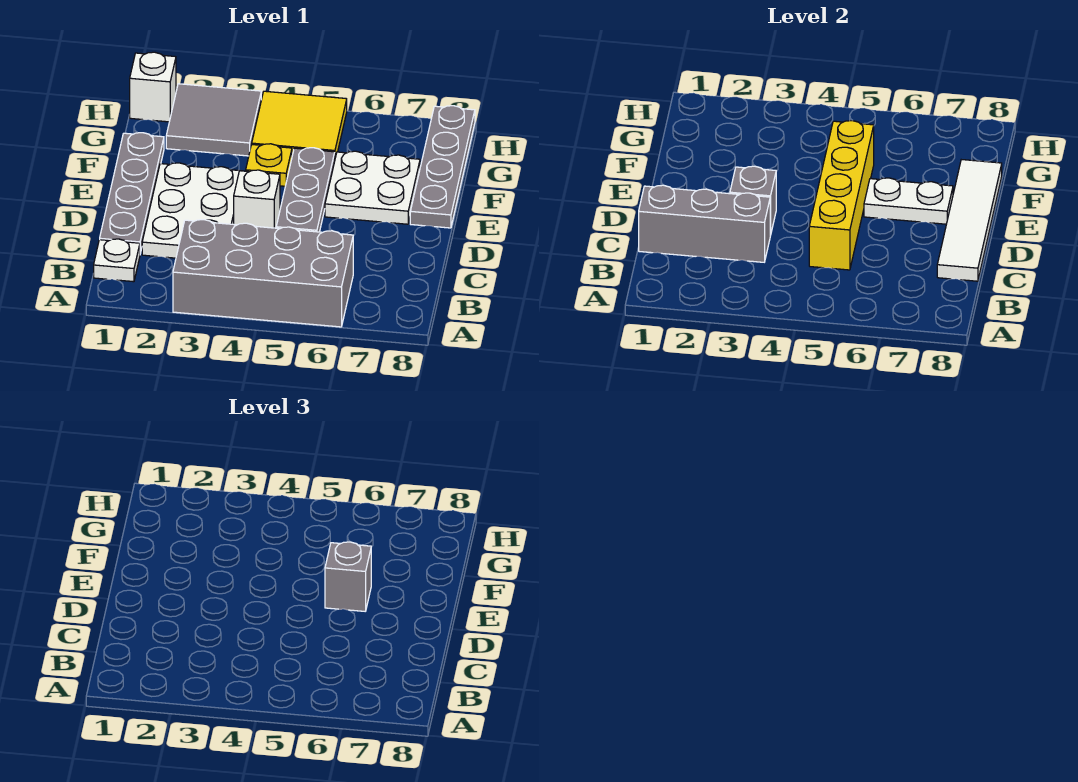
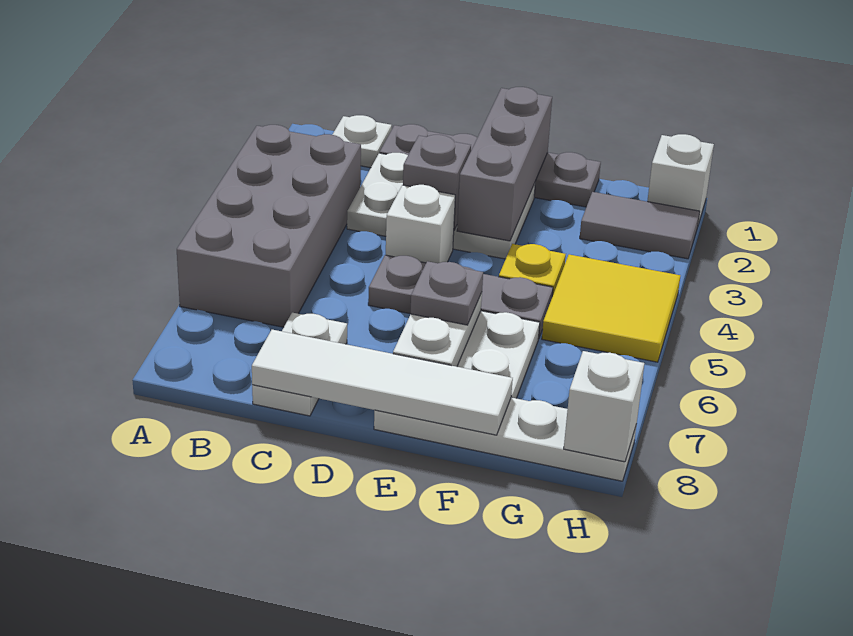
grey brick C1:C3 level 2 -> grey brick E1:E3 level 2
yellow brick C5:F5 level 2 -> none
none -> white plate C7:C8 level 1
grey brick E6 level 3 -> grey plate E6 level 3
grey plate E8:H8 level 1 -> white plate E8:H8 level 1
grey tile G2:H3 level 1 -> grey tile G2:H2 level 1
none -> white brick H8 level 2

